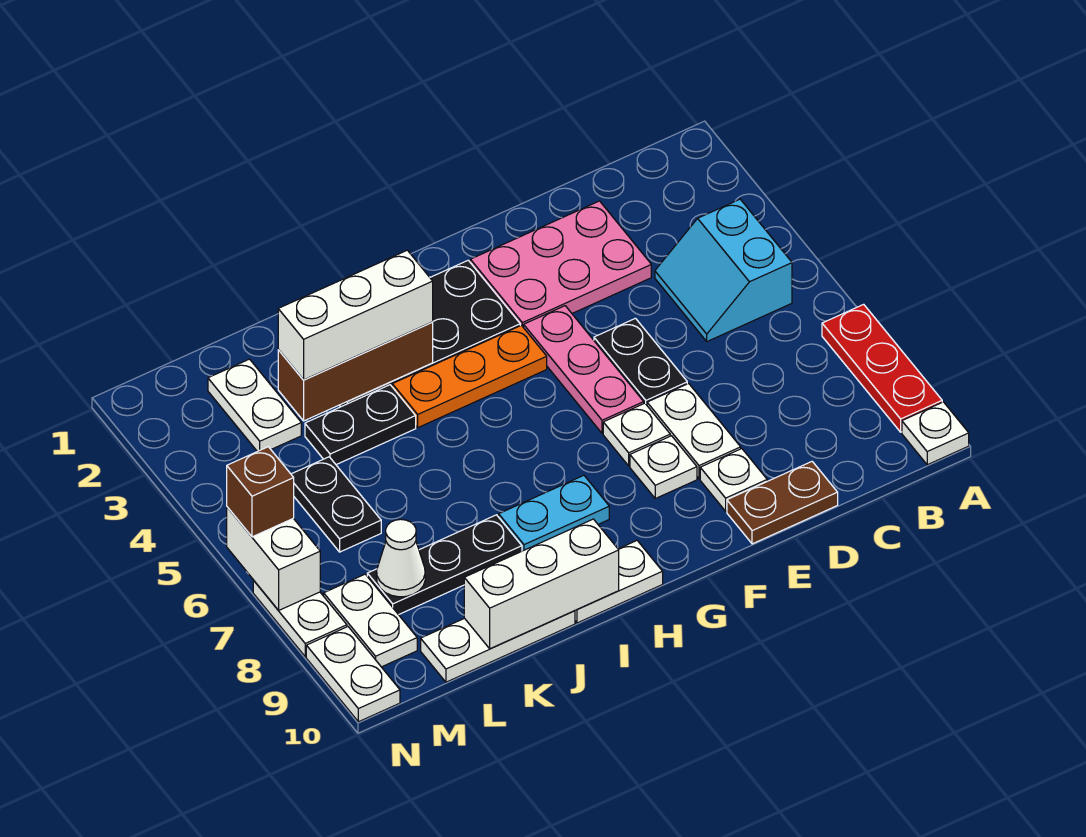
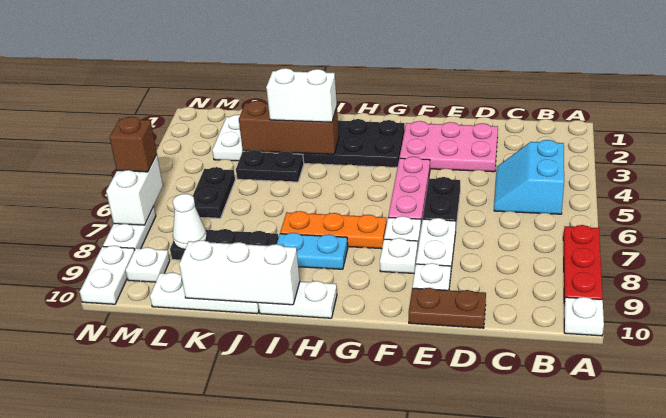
orange plate G4:I4 level 1 -> orange plate G7:I7 level 1
white brick I3:K3 level 3 -> white brick I3:J3 level 3
white plate M8:M9 level 1 -> white plate M9 level 1

